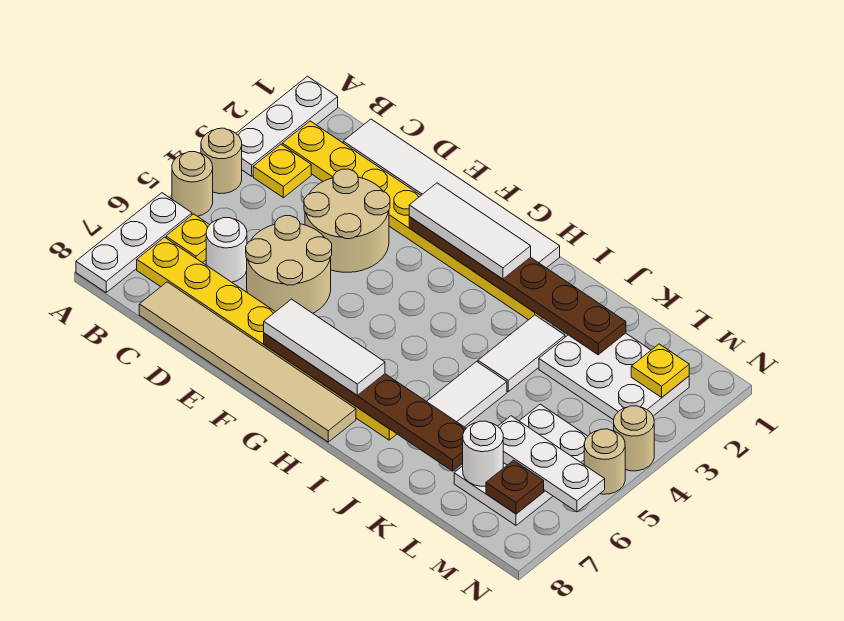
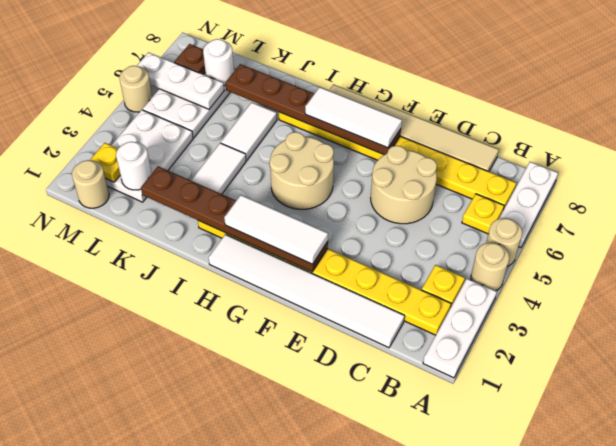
white round brick C6 level 1 -> white round brick L2 level 2
tan round brick D3:E4 level 1 -> tan round brick G4:H5 level 1
white plate K2:M3 level 1 -> white plate L2:M4 level 1
tan round brick N4 level 1 -> tan round brick M1 level 1

